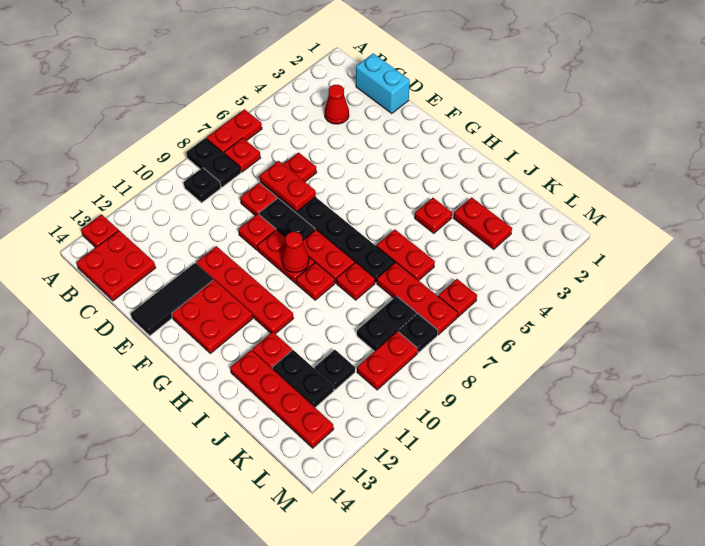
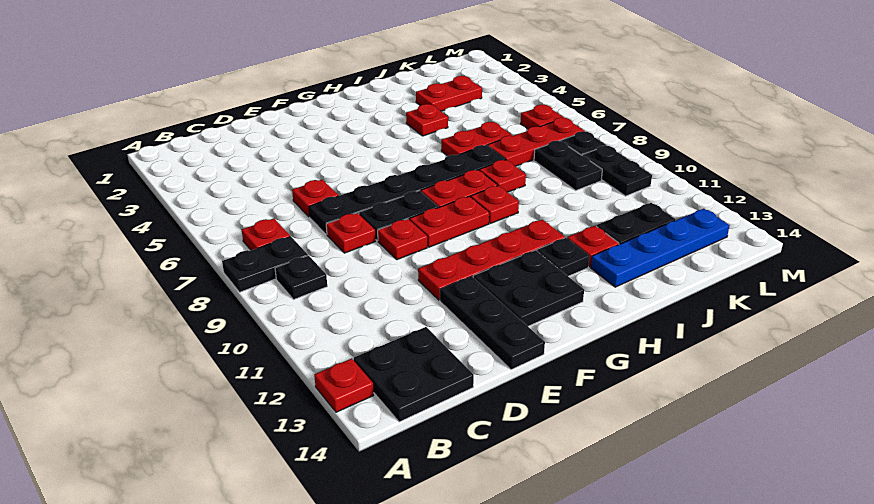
red plate A6:A7 level 1 -> none
red plate B13:C14 level 1 -> black plate B13:C14 level 1
cyan brick C1:D1 level 1 -> none
red cone C3 level 1 -> none
red plate D7:E7 level 2 -> none
black tile E12:E14 level 1 -> black plate E12:E14 level 1
red plate F12:G13 level 1 -> black plate F12:G13 level 1
red cone G9 level 2 -> none
red plate I13:L13 level 1 -> blue plate I13:L13 level 1
black plate K11 level 1 -> black plate H12 level 1
red plate L9:L10 level 1 -> black plate L9:L10 level 1

